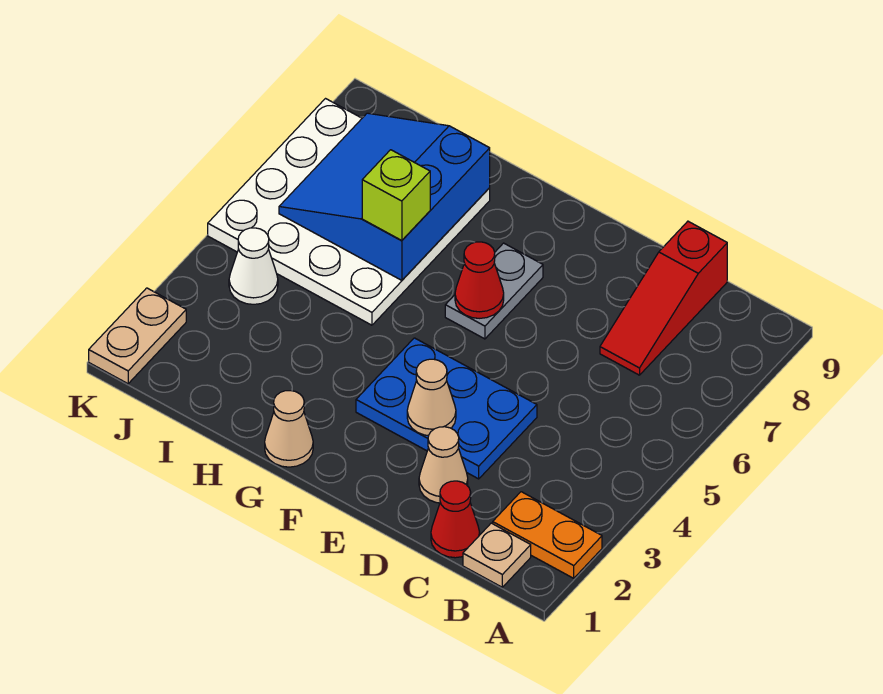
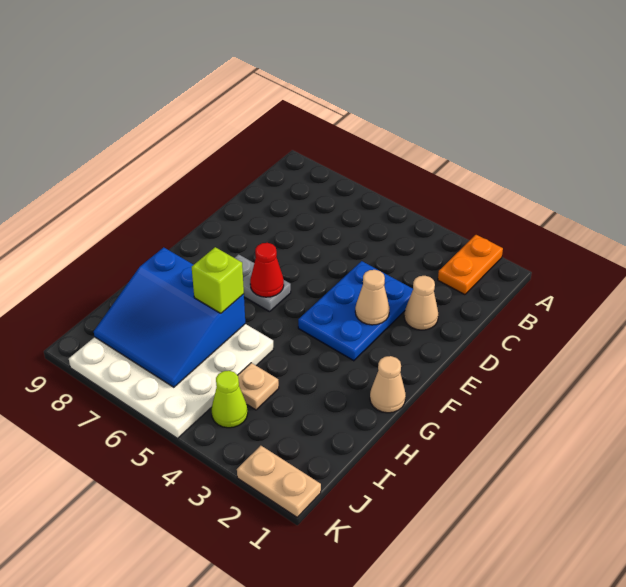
tan plate B1 level 1 -> tan plate I4 level 1
red cone C1 level 1 -> none
red slope C7:C9 level 1 top 9 -> none
white cone J4 level 1 -> lime cone J4 level 1

